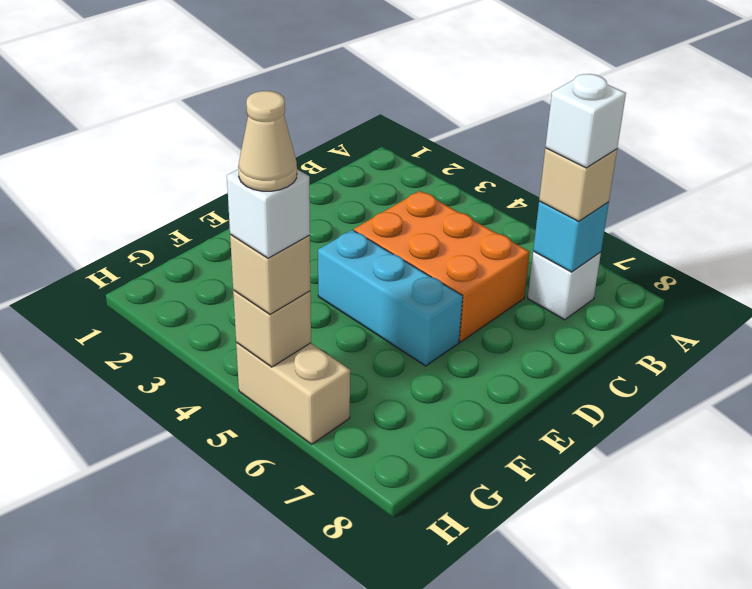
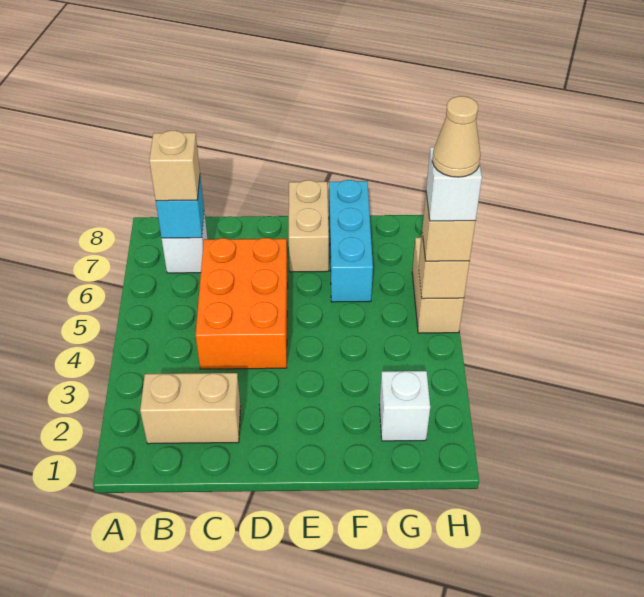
none -> tan brick B2:C2 level 1
white brick B7 level 4 -> white brick G2 level 1
cyan brick E4:E6 level 1 -> cyan brick F6:F8 level 1
none -> tan brick E7:E8 level 1

